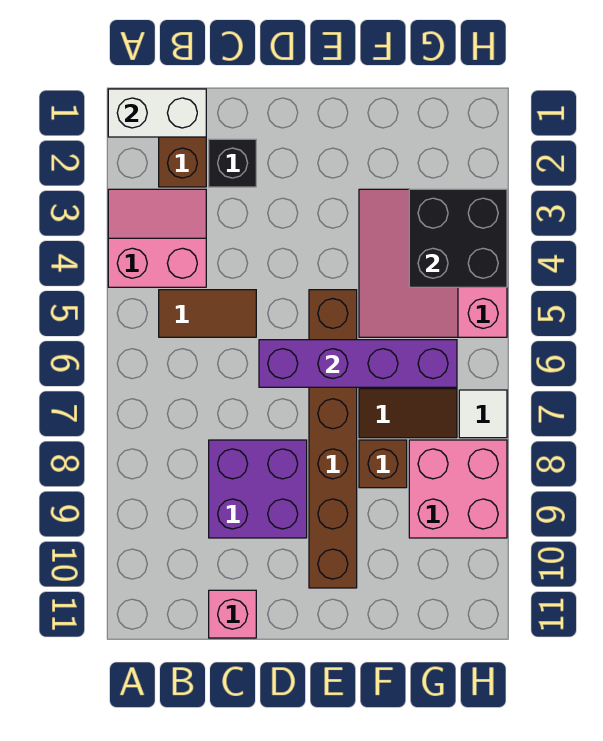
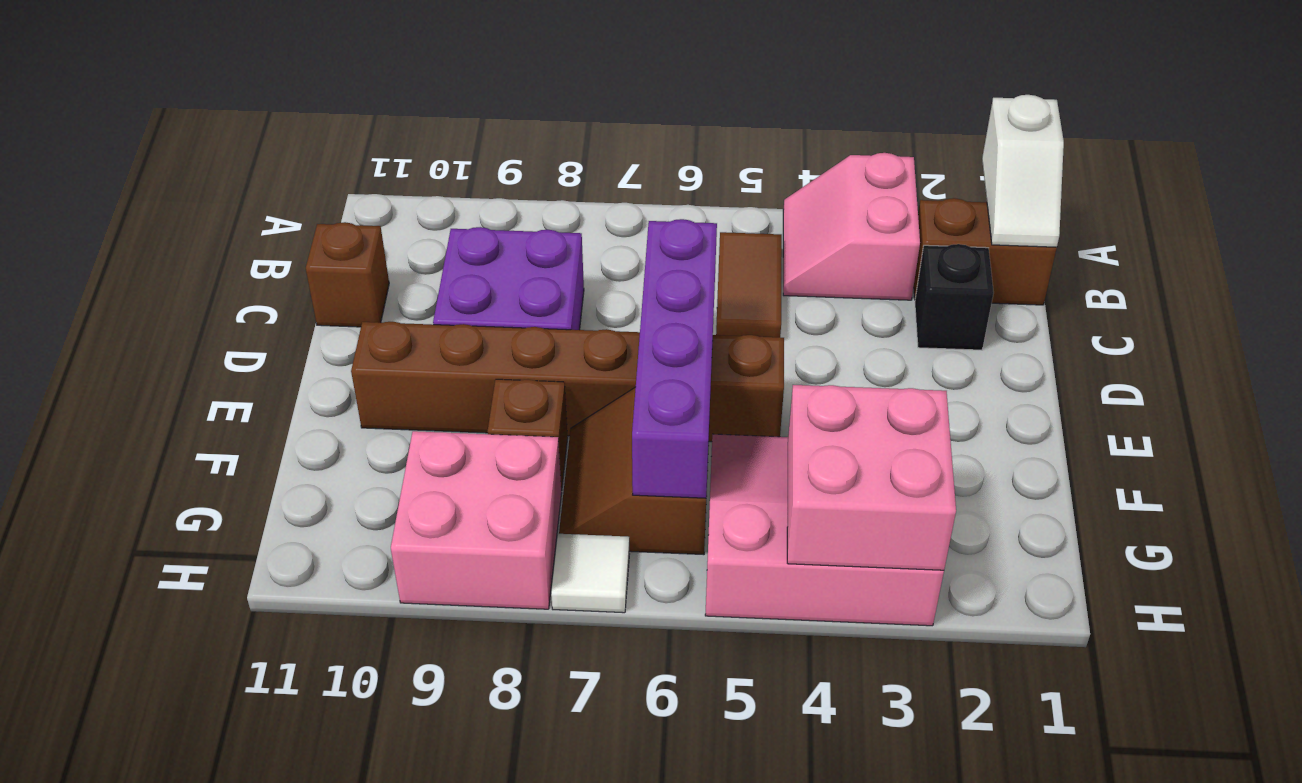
white brick A1:B1 level 2 -> white slope A1:B1 level 2 top A
pink slope A3:B4 level 1 top 4 -> pink slope A3:B4 level 1 top 3
pink brick C11 level 1 -> brown brick C11 level 1
black brick G3:H4 level 2 -> pink brick G3:H4 level 2

